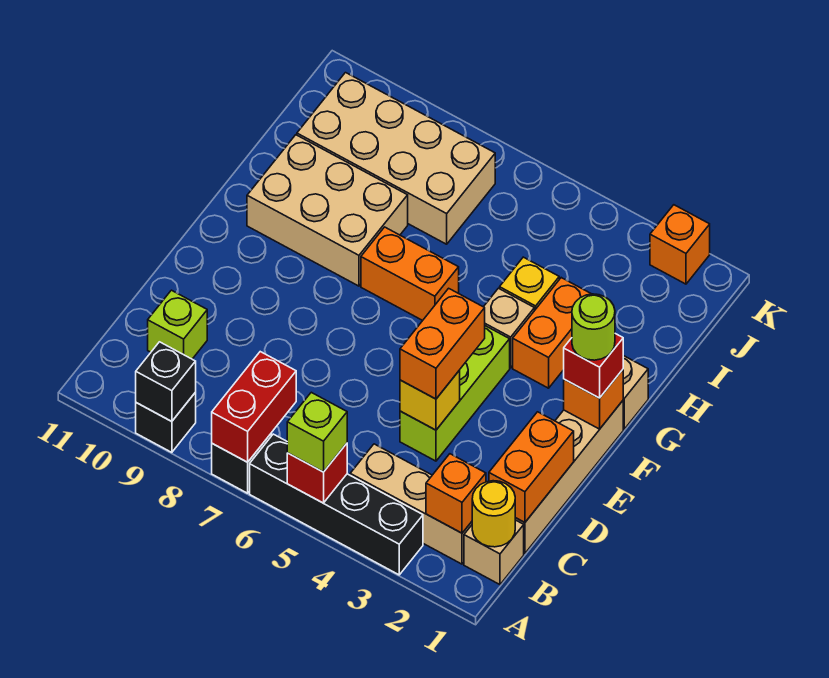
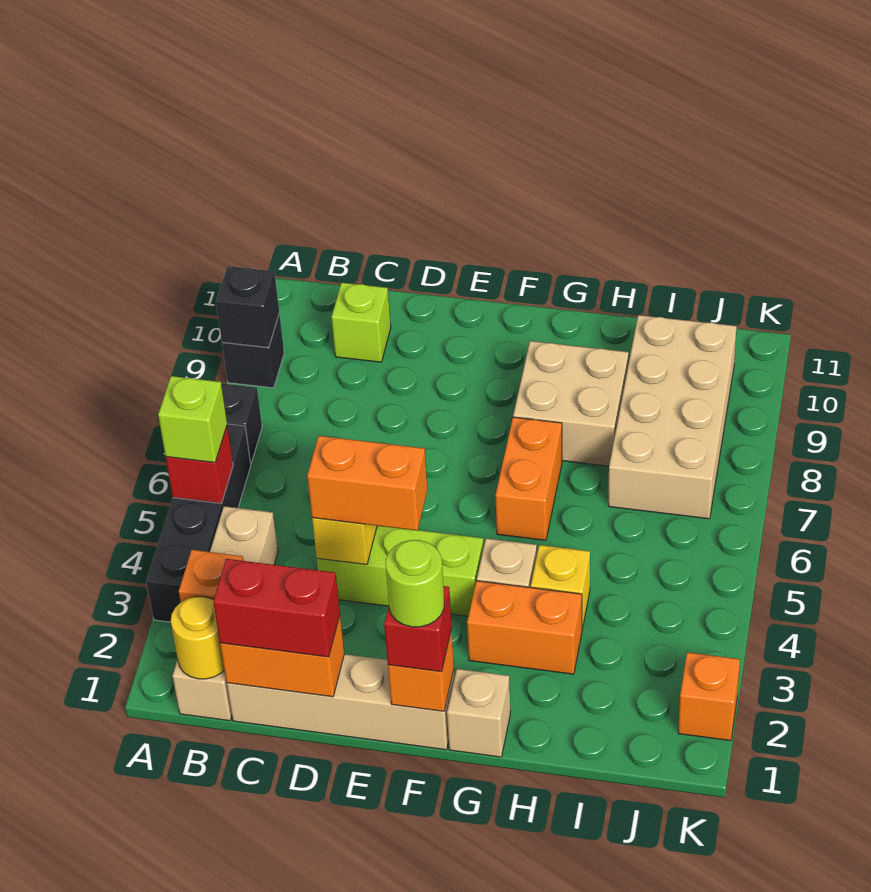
red brick A7:B7 level 2 -> red brick C1:D1 level 3
tan brick G8:H10 level 1 -> tan brick G8:H9 level 1

